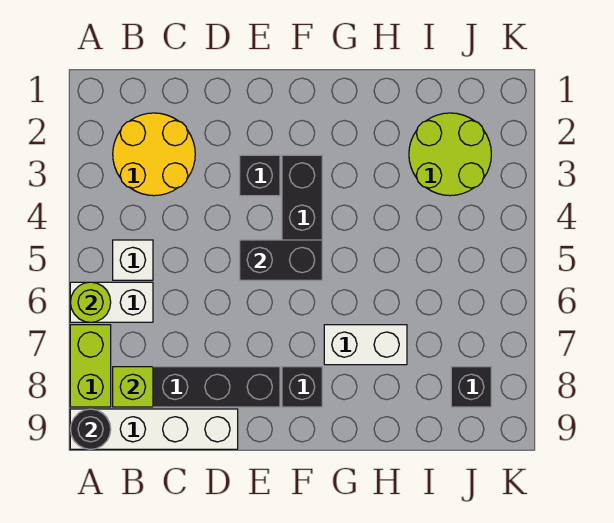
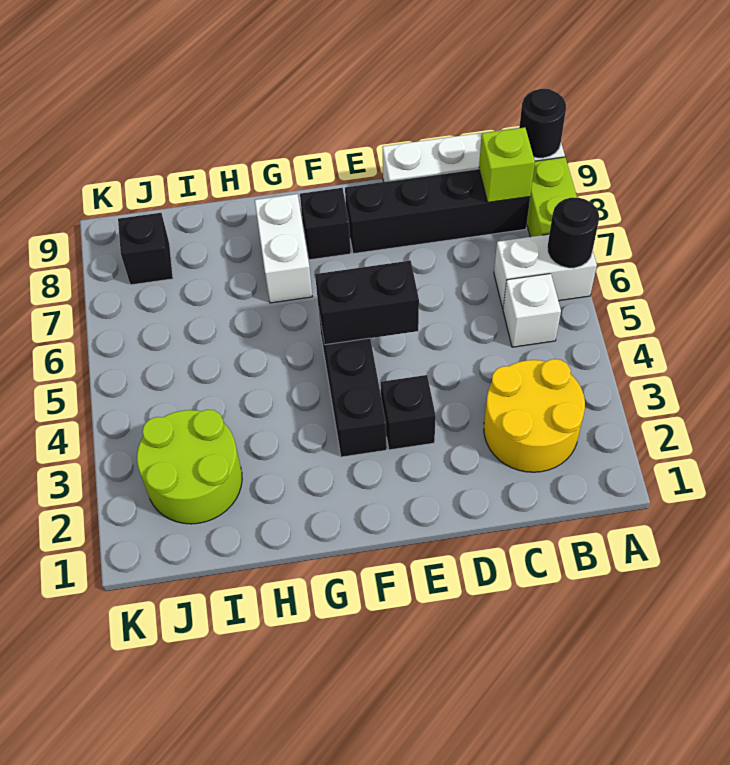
lime round brick A6 level 2 -> black round brick A6 level 2
white brick G7:H7 level 1 -> white brick G7:G8 level 1

